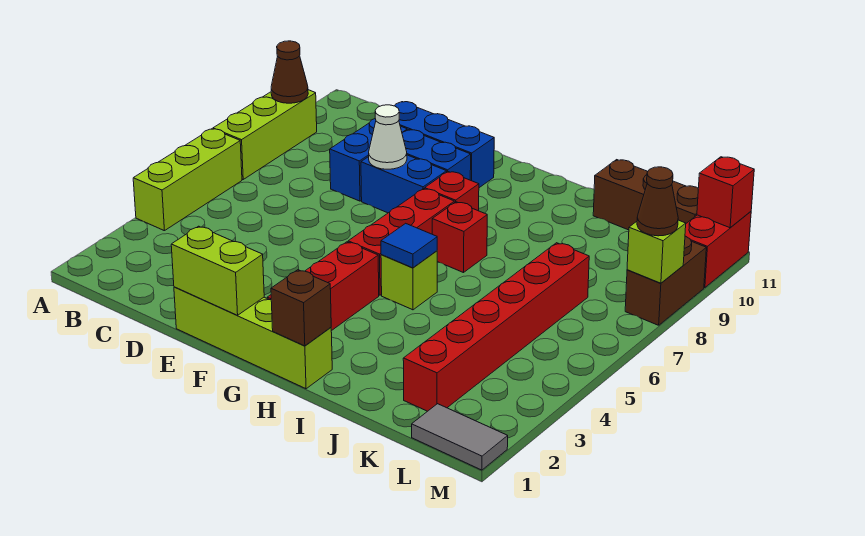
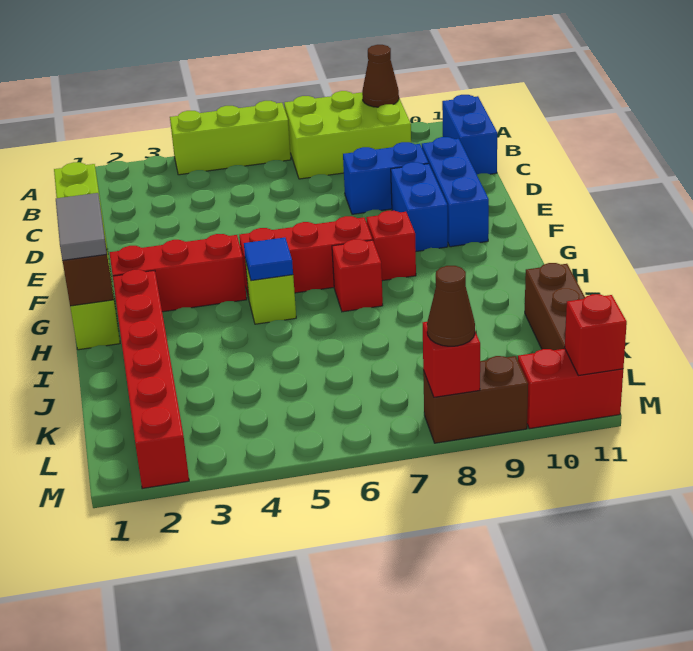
lime brick A7:A9 level 1 -> lime brick A7:B9 level 1
blue brick E8:F8 level 1 -> blue brick B11:C11 level 1
white cone E8 level 2 -> none
red brick K2:K7 level 1 -> red brick H2:M2 level 1
grey tile L1:M1 level 1 -> grey tile G1:H1 level 3
lime brick M8 level 2 -> red brick M8 level 2

